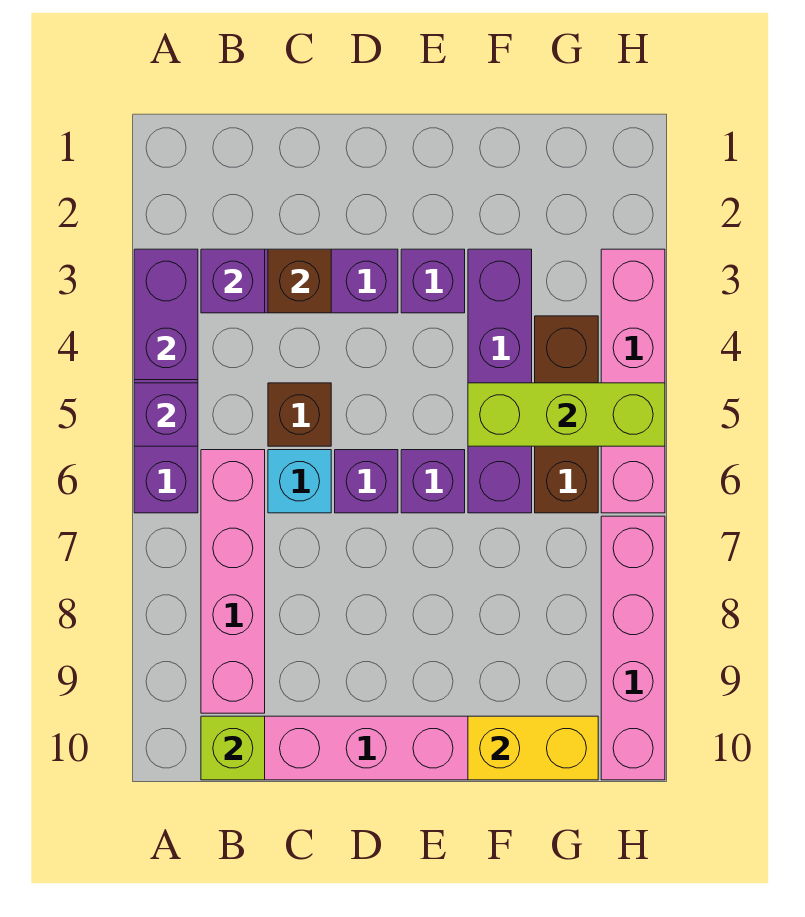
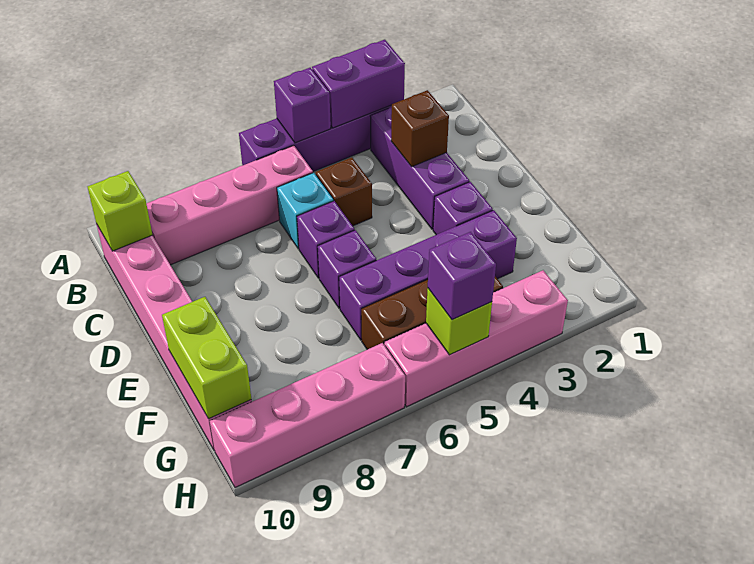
purple brick B3 level 2 -> purple brick H5 level 3
lime brick F5:H5 level 2 -> lime brick H5 level 2
yellow brick F10:G10 level 2 -> lime brick F10:G10 level 2

